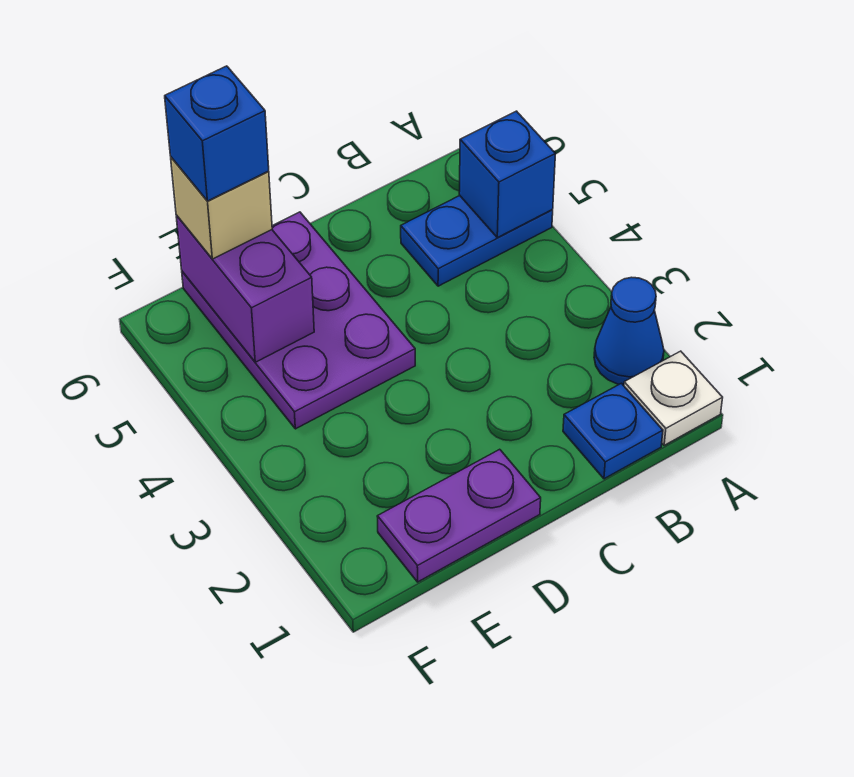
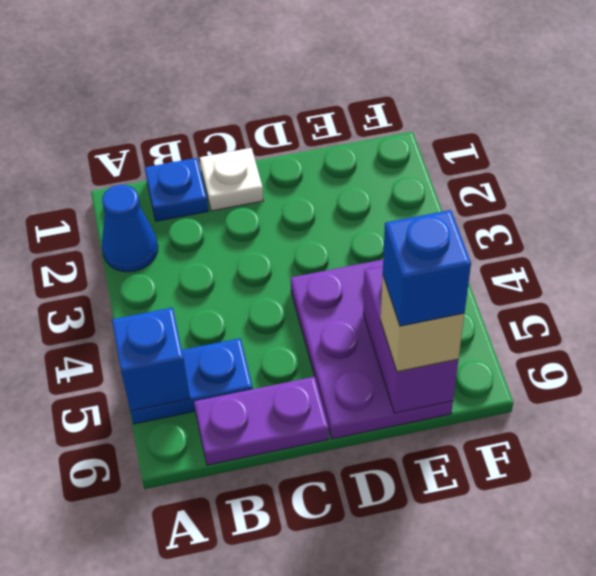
white plate A1 level 1 -> white plate C1 level 1
purple plate D1:E1 level 1 -> purple plate B6:C6 level 1

